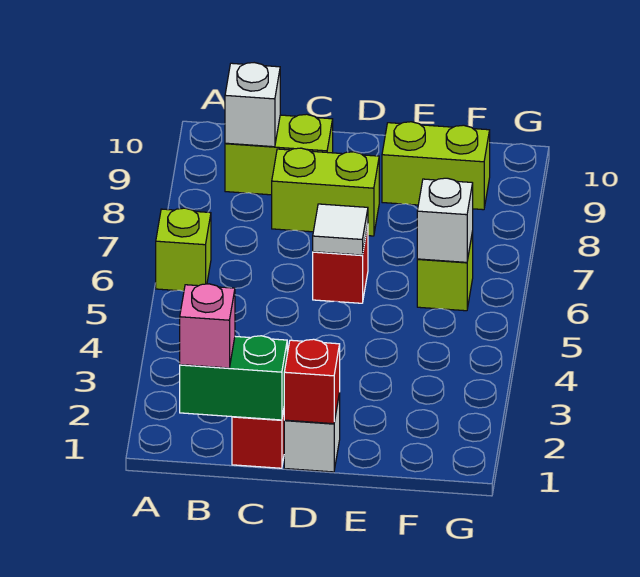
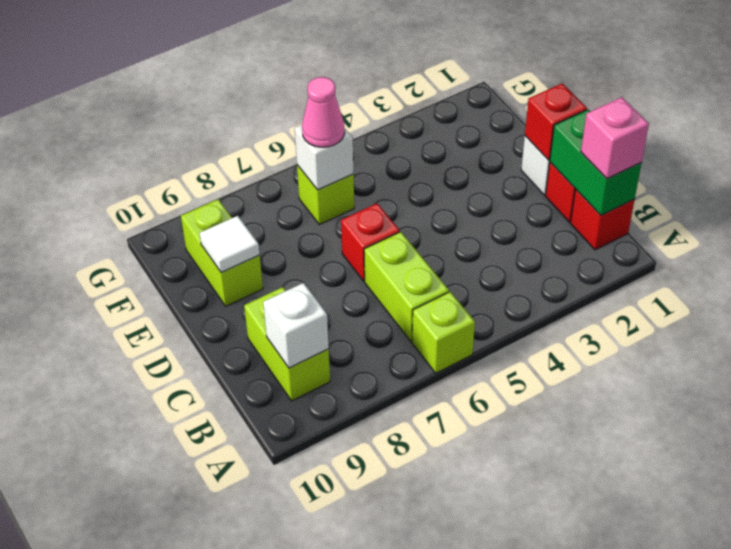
none -> red brick B1 level 1
lime brick C8:D8 level 1 -> lime brick B6:C6 level 1
white tile D6 level 2 -> white tile E9 level 2
none -> pink cone F6 level 3

